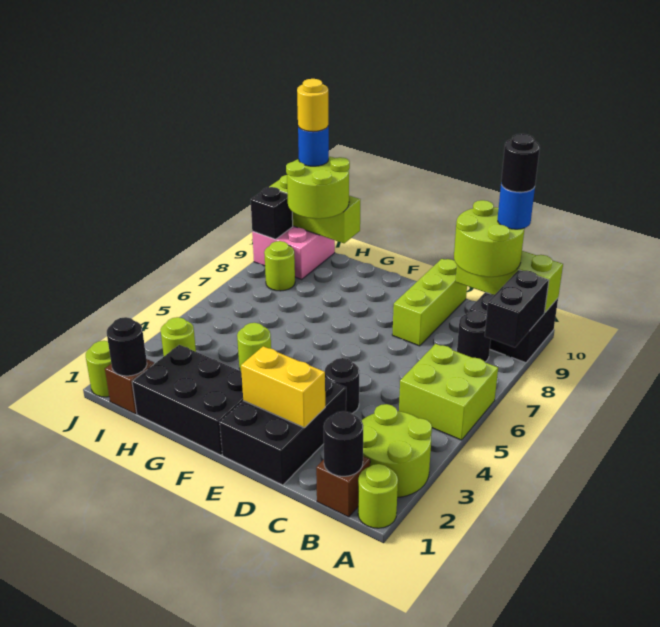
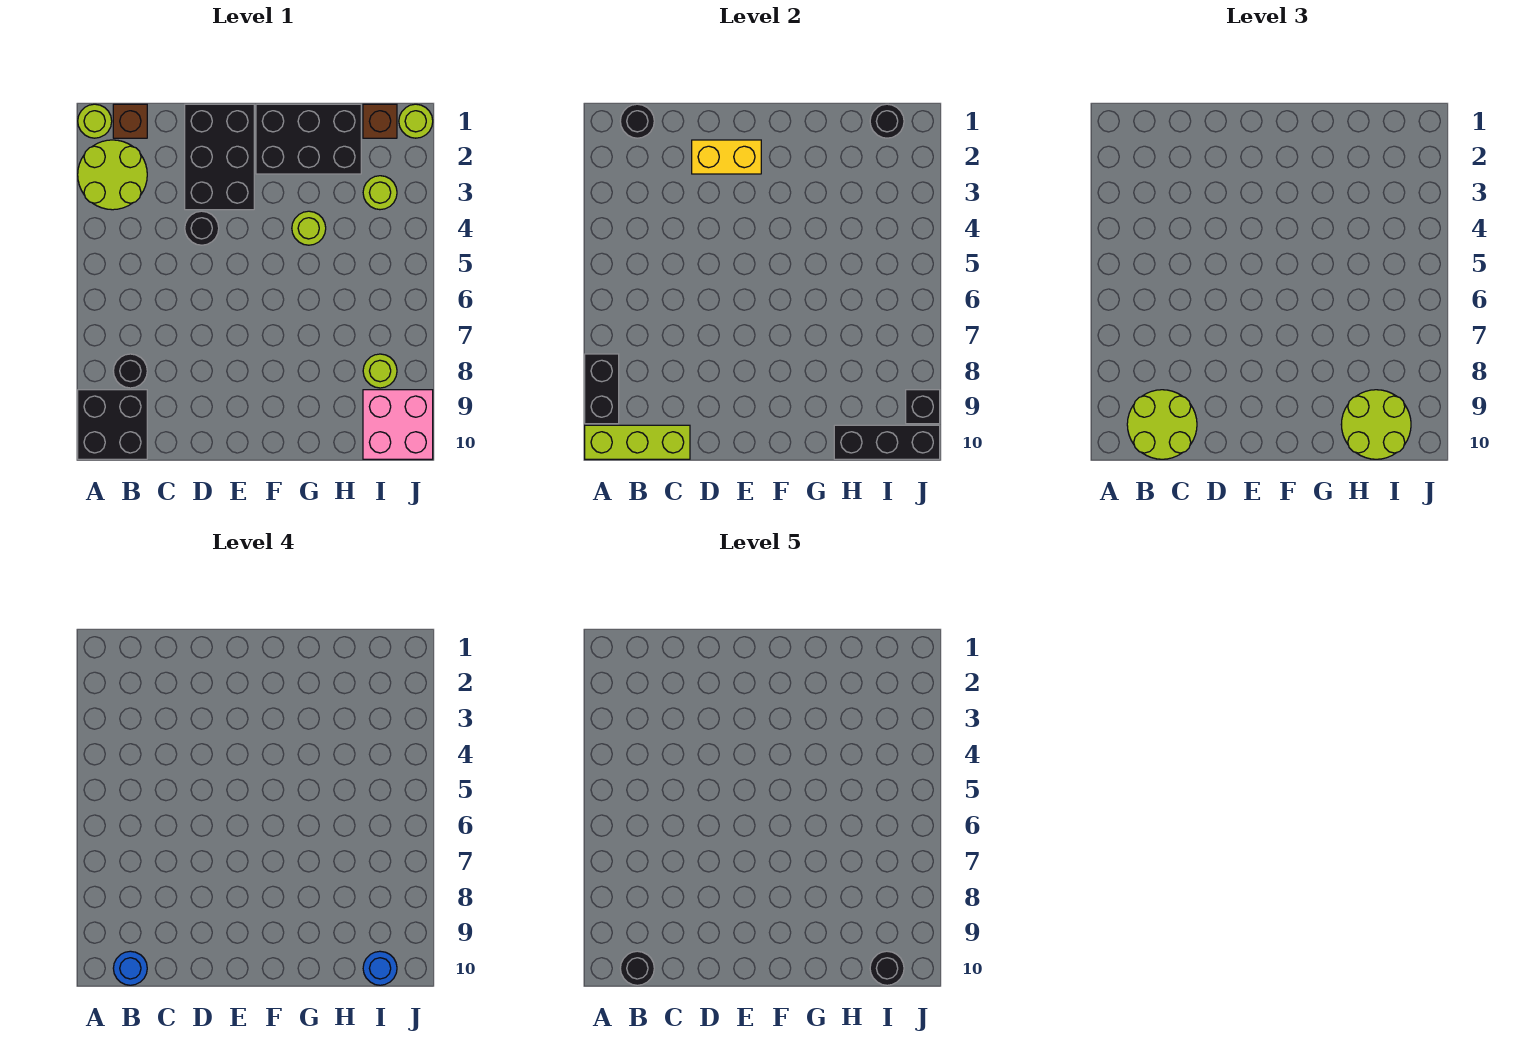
lime brick A5:B6 level 1 -> none
lime brick D8:D10 level 1 -> none
lime brick H10:J10 level 2 -> black brick H10:J10 level 2
yellow round brick I10 level 5 -> black round brick I10 level 5

